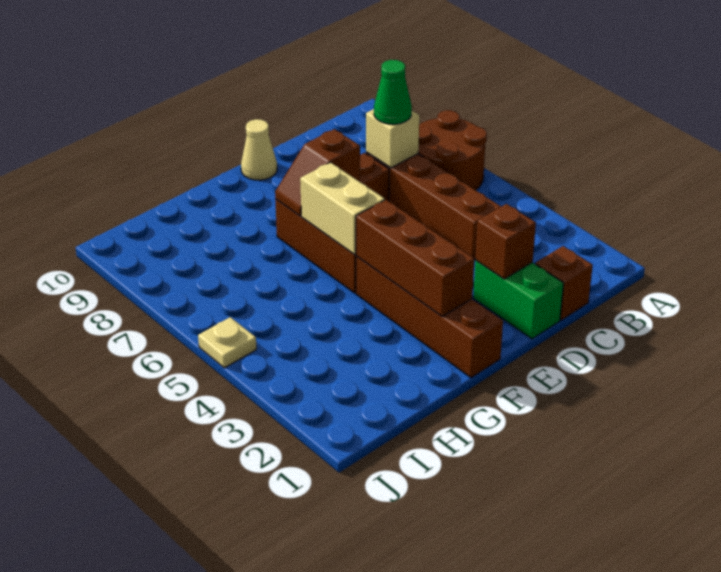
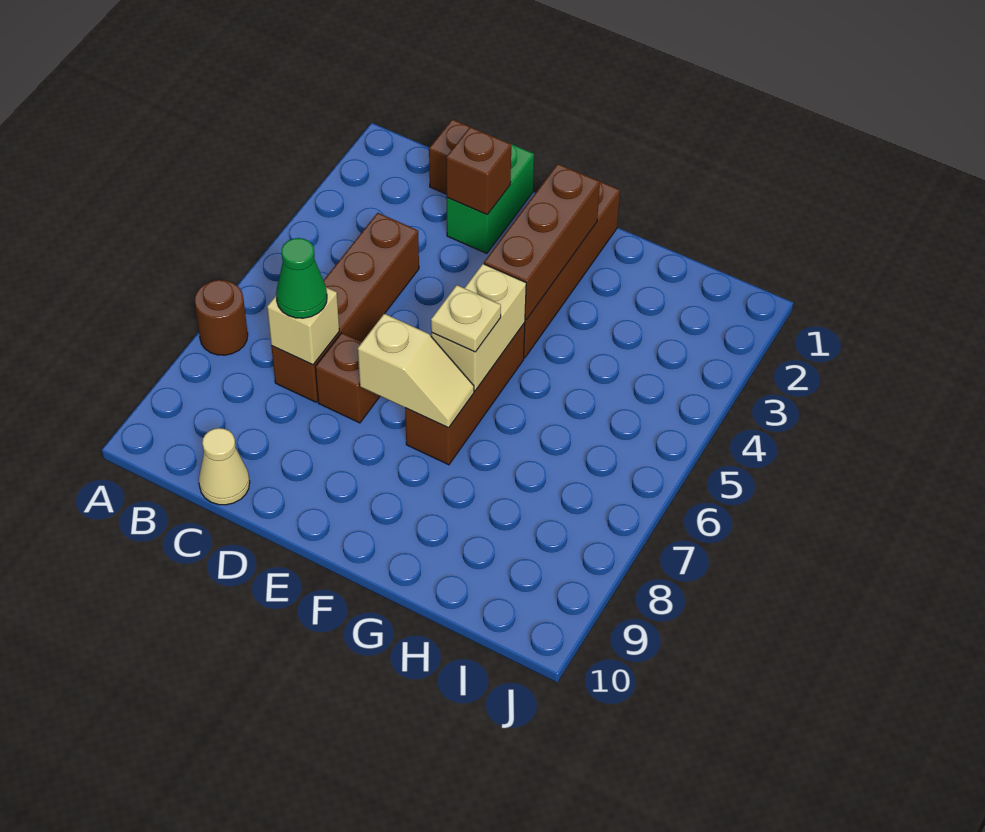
brown round brick A6:B7 level 1 -> brown round brick A7 level 1
brown slope E7:F7 level 2 top E -> tan slope E7:F7 level 2 top E
tan cone E10 level 1 -> tan cone C10 level 1
tan plate J5 level 1 -> tan plate F6 level 3

